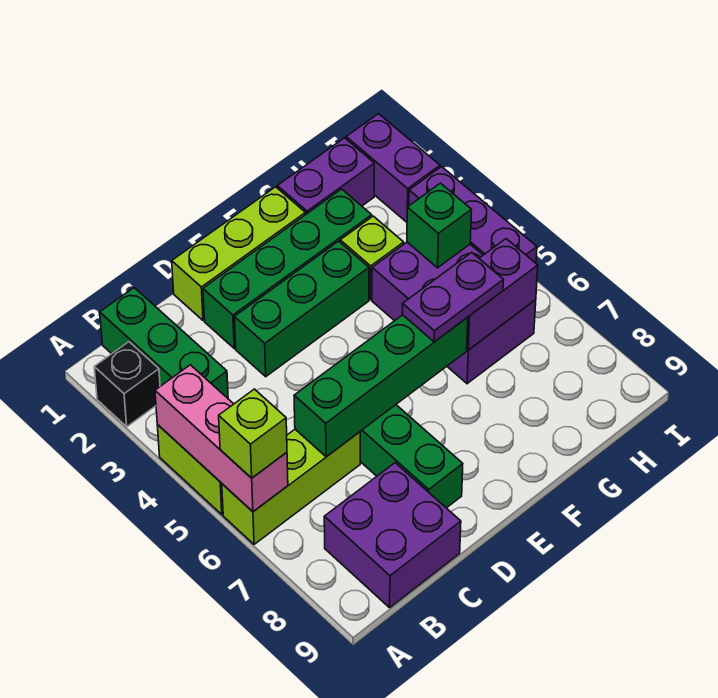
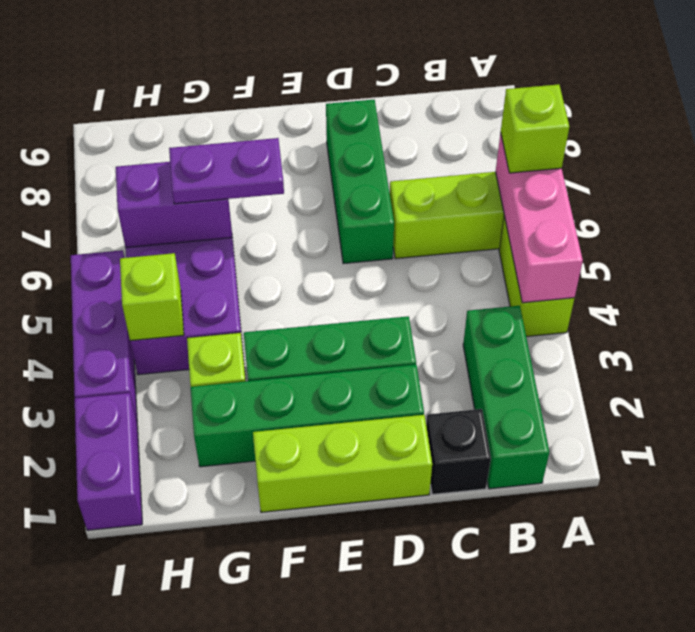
black brick A2 level 1 -> black brick C1 level 1
purple brick B8:C9 level 1 -> none
green brick C6:F6 level 2 -> none
purple brick G1:H1 level 1 -> none
green brick H4 level 2 -> lime brick H4 level 2

